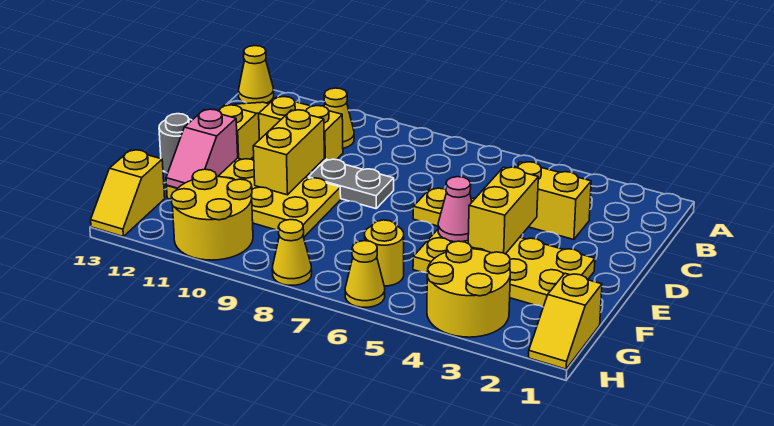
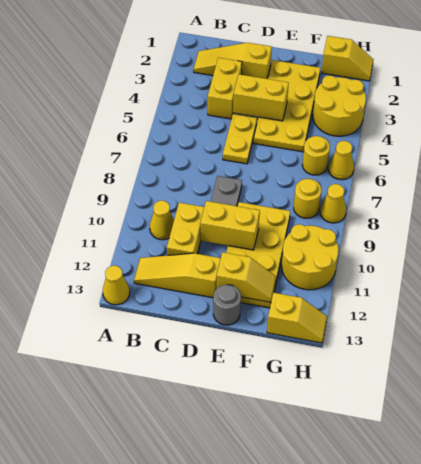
none -> yellow slope B2:D2 level 1 top D
pink cone E5 level 2 -> none
pink slope E12:F12 level 2 top E -> yellow slope E12:F12 level 2 top E
none -> yellow round brick G8 level 1

